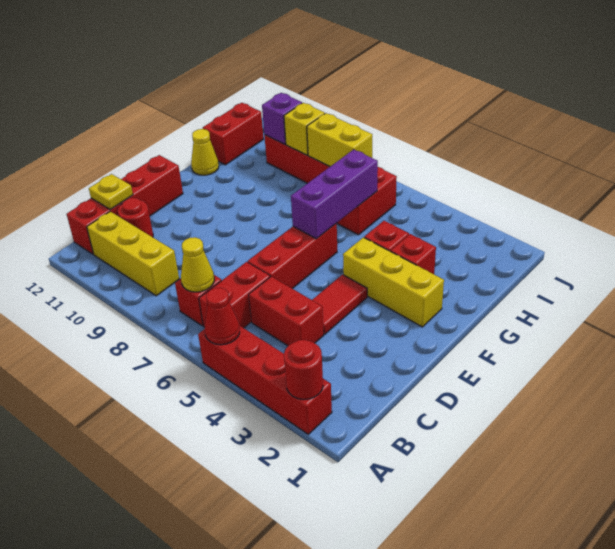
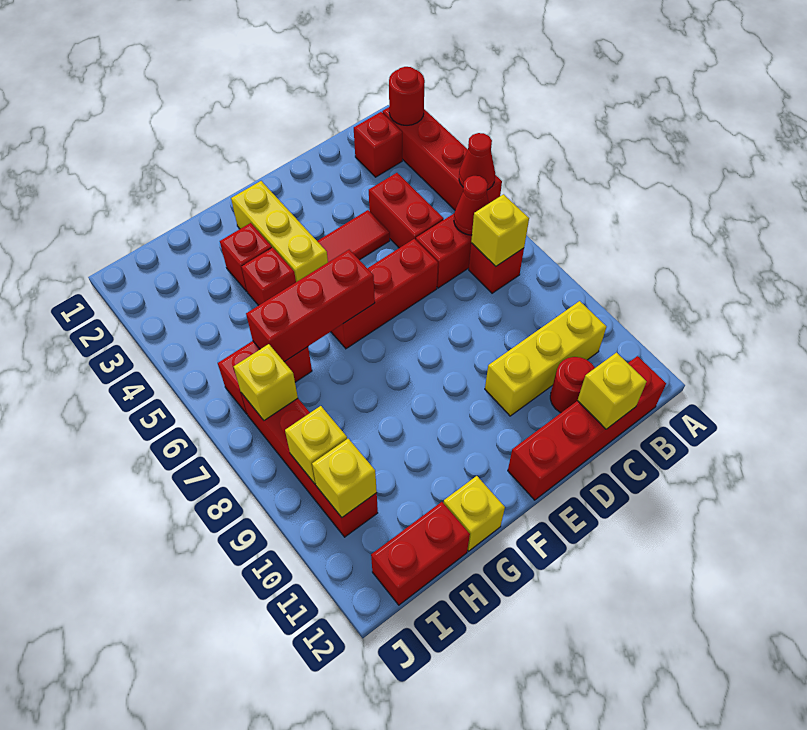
none -> red brick B2 level 1
none -> red cone B6 level 2
yellow cone B7 level 2 -> yellow brick B7 level 2
yellow brick B9:B11 level 1 -> yellow brick B10:D10 level 1
yellow plate C12 level 2 -> yellow brick C12 level 2
purple brick F6:H6 level 2 -> red brick F6:H6 level 2
yellow cone G12 level 1 -> yellow brick G12 level 1
yellow brick I7:I8 level 2 -> yellow brick I7 level 2
purple brick I10 level 2 -> yellow brick I10 level 2

